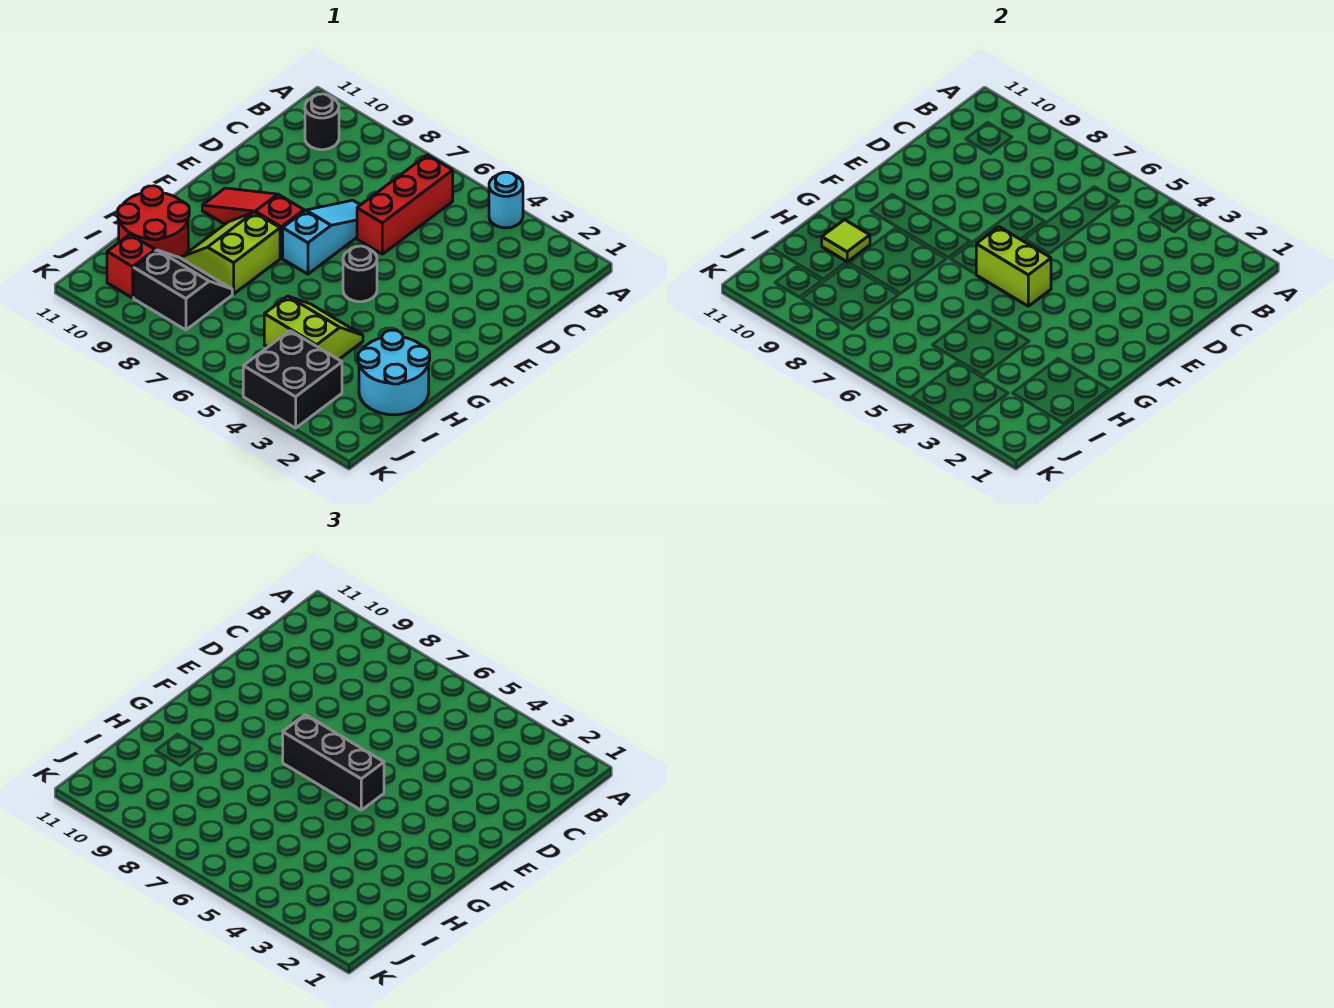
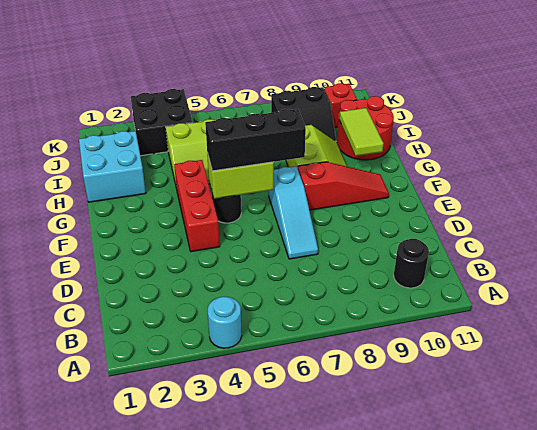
red brick B6:D6 level 1 -> red brick E4:G4 level 1
cyan round brick H1:I2 level 1 -> cyan brick H1:I2 level 1
lime tile H10 level 2 -> lime tile G10:H10 level 2

